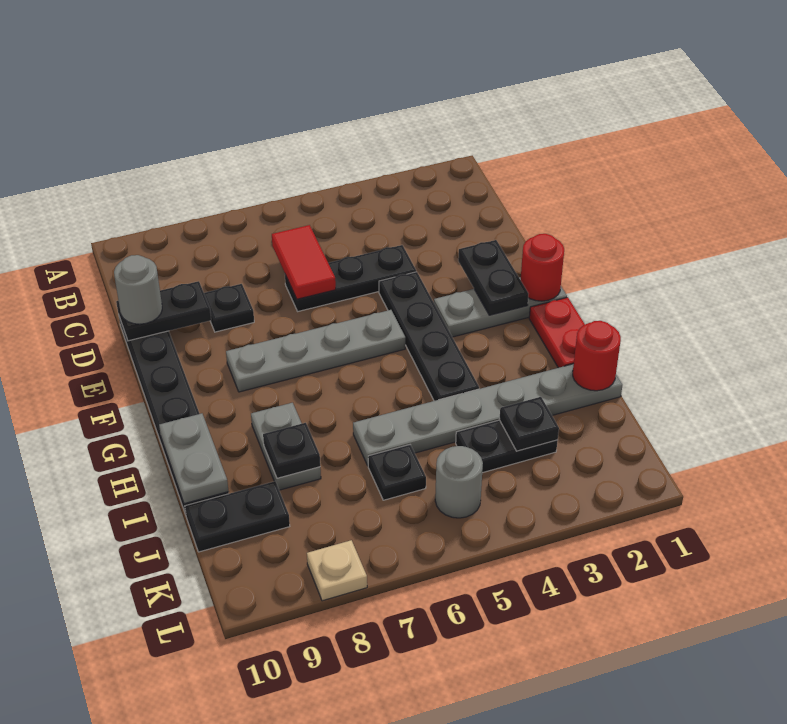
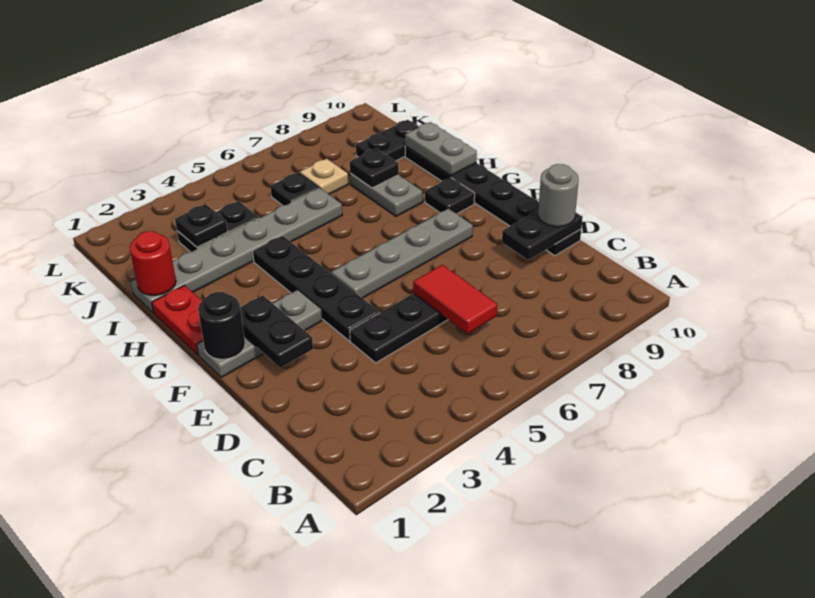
black plate D8 level 1 -> black plate G9 level 1
red round brick F1 level 2 -> black round brick F1 level 2
grey round brick K5 level 1 -> none
tan plate L8 level 1 -> tan plate J7 level 1

